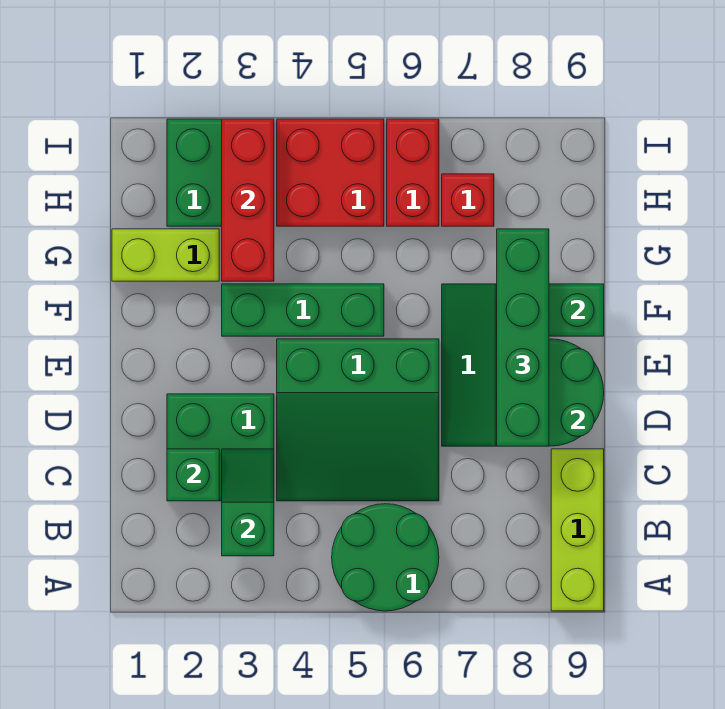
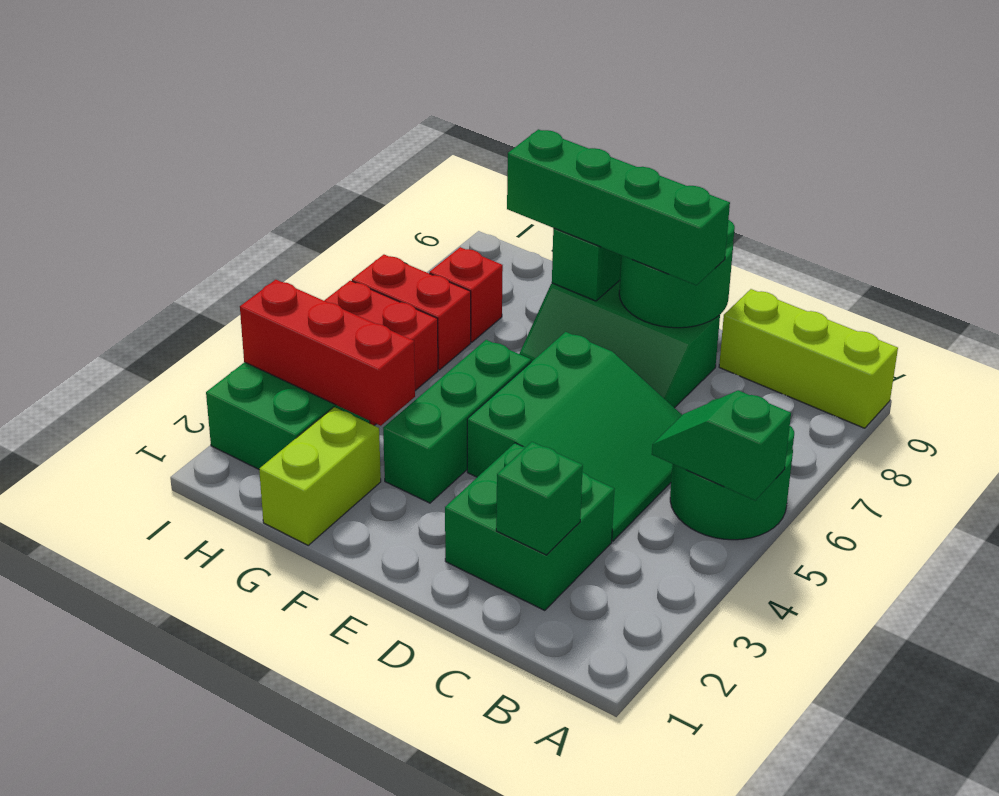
green slope B3:C3 level 2 top B -> green slope A5:B5 level 2 top A

